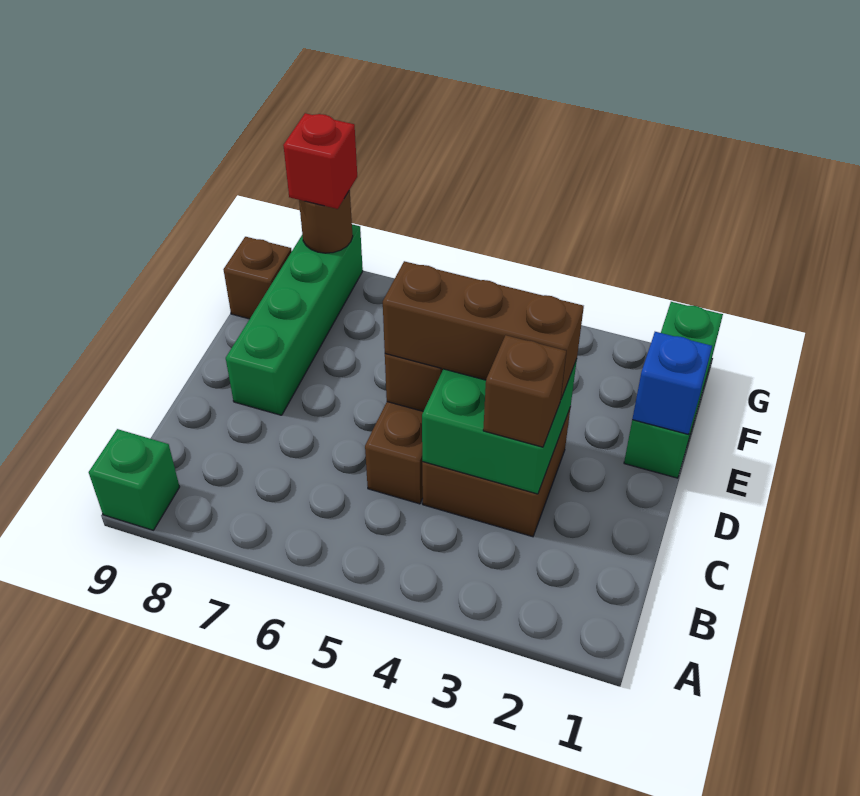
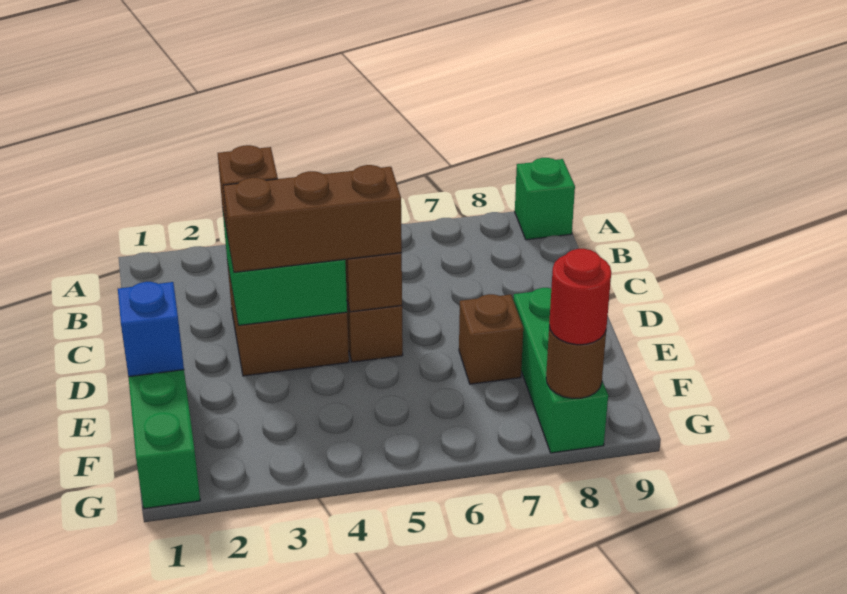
green brick D8:G8 level 1 -> green brick E8:G8 level 1
brown brick F9 level 1 -> brown brick E7 level 1
red brick G8 level 3 -> red round brick G8 level 3

